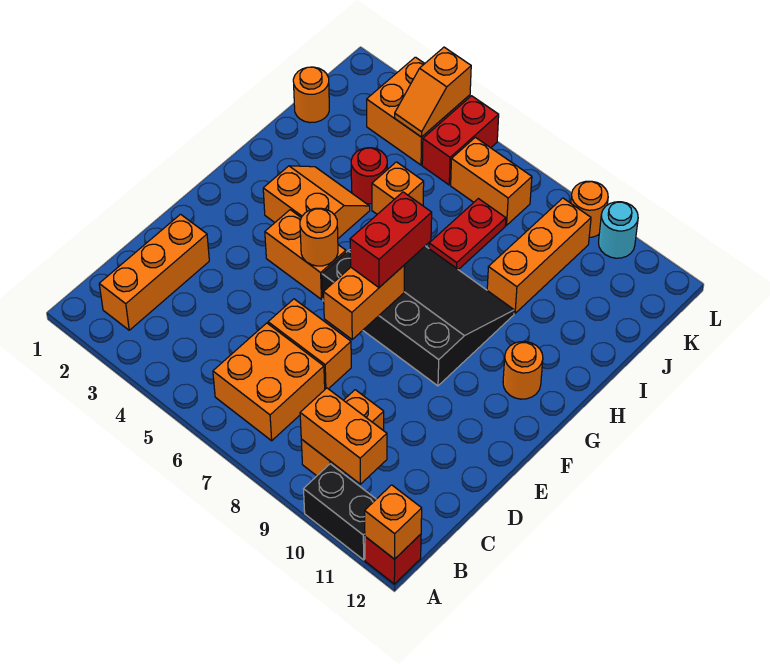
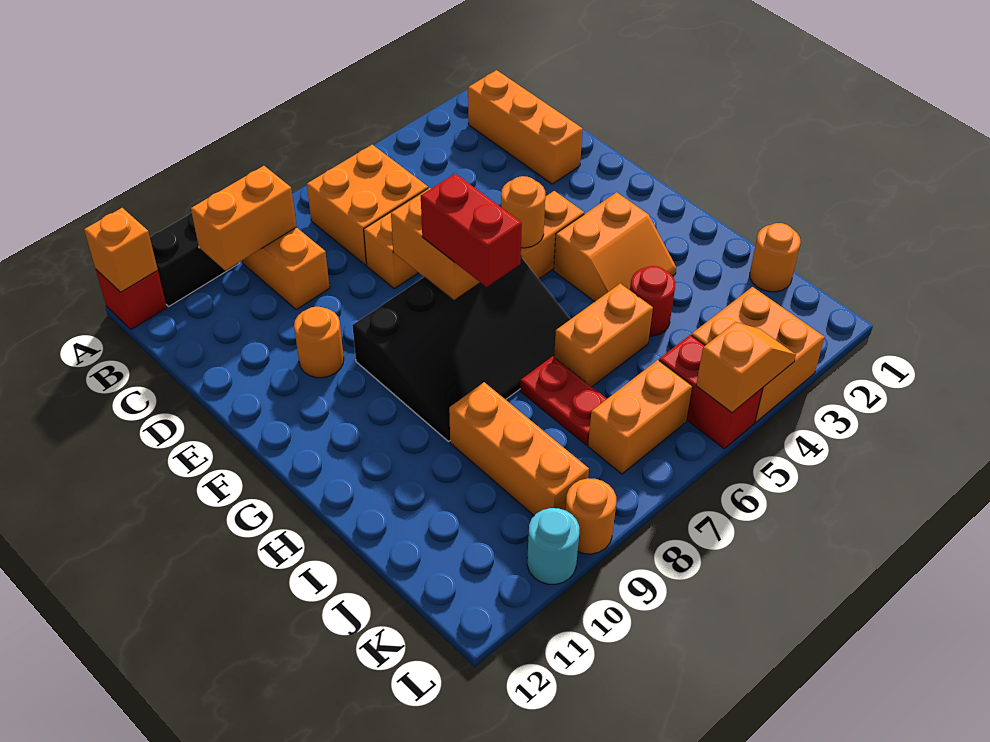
orange round brick G11 level 1 -> orange round brick E10 level 1
orange brick I5 level 1 -> orange brick I5:I6 level 1
orange slope K4:L4 level 2 top L -> orange slope L4:L5 level 2 top 5

